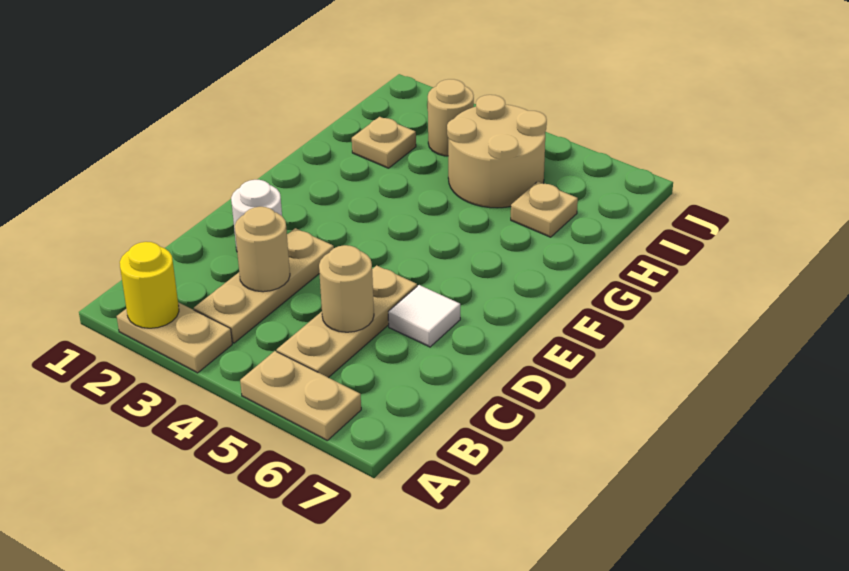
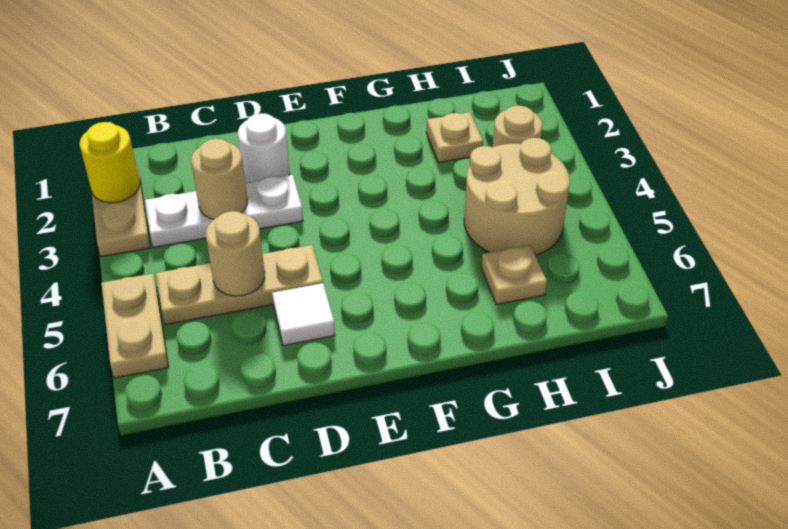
tan plate B3:D3 level 1 -> white plate B3:D3 level 1

